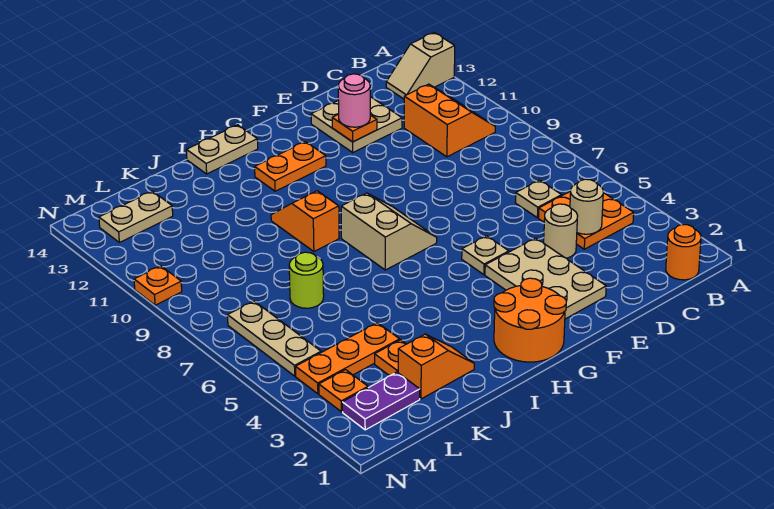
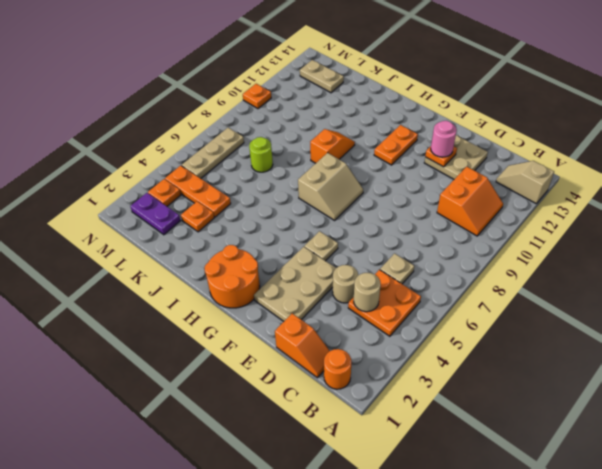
orange plate G12:H12 level 1 -> orange plate G11:G12 level 1
tan plate H14:I14 level 1 -> none
orange slope J2:K2 level 1 top K -> orange slope C1:D1 level 1 top D

